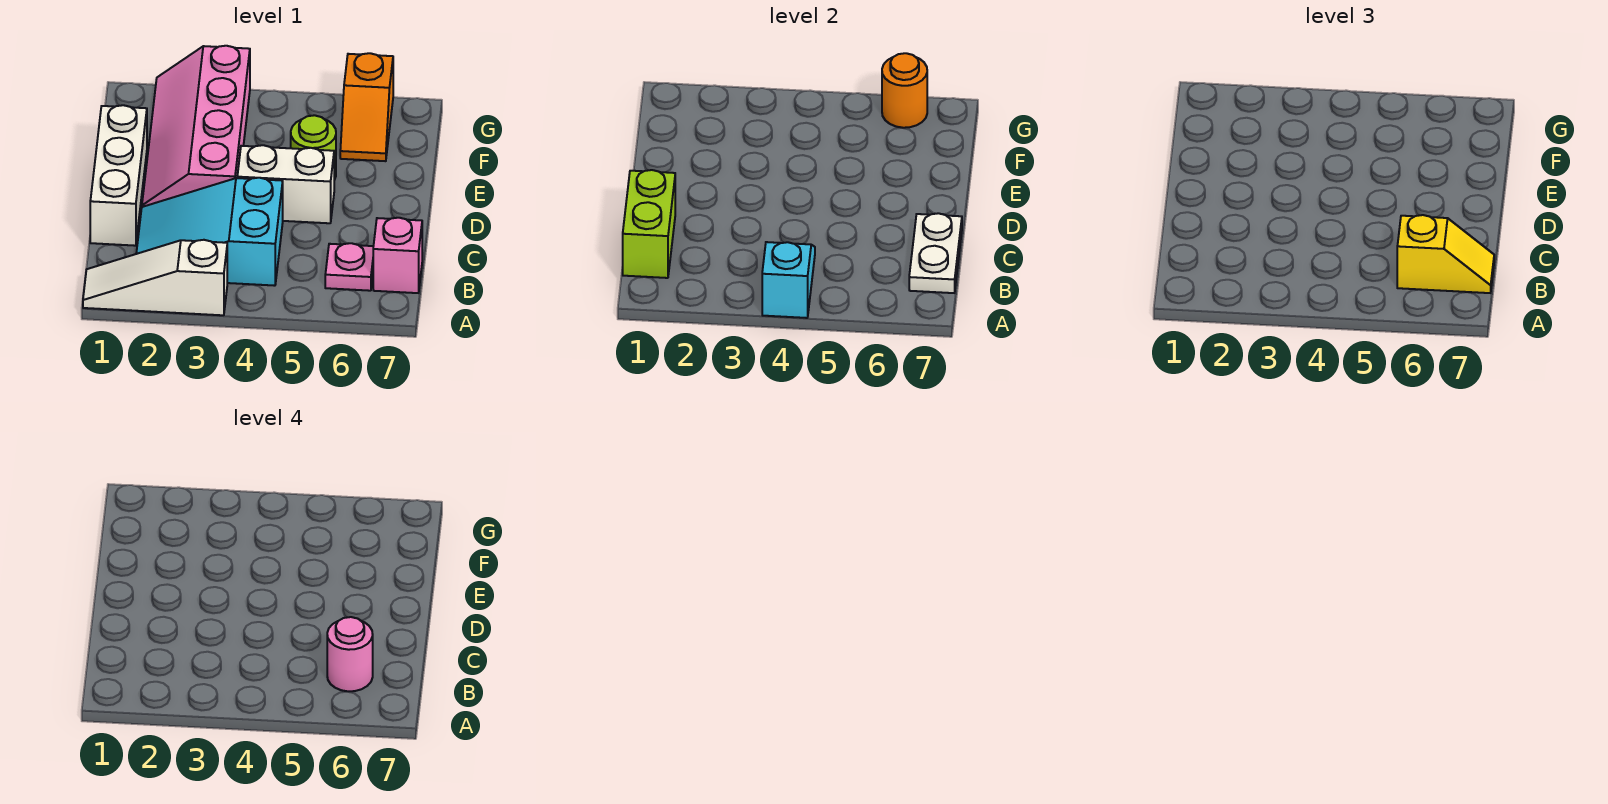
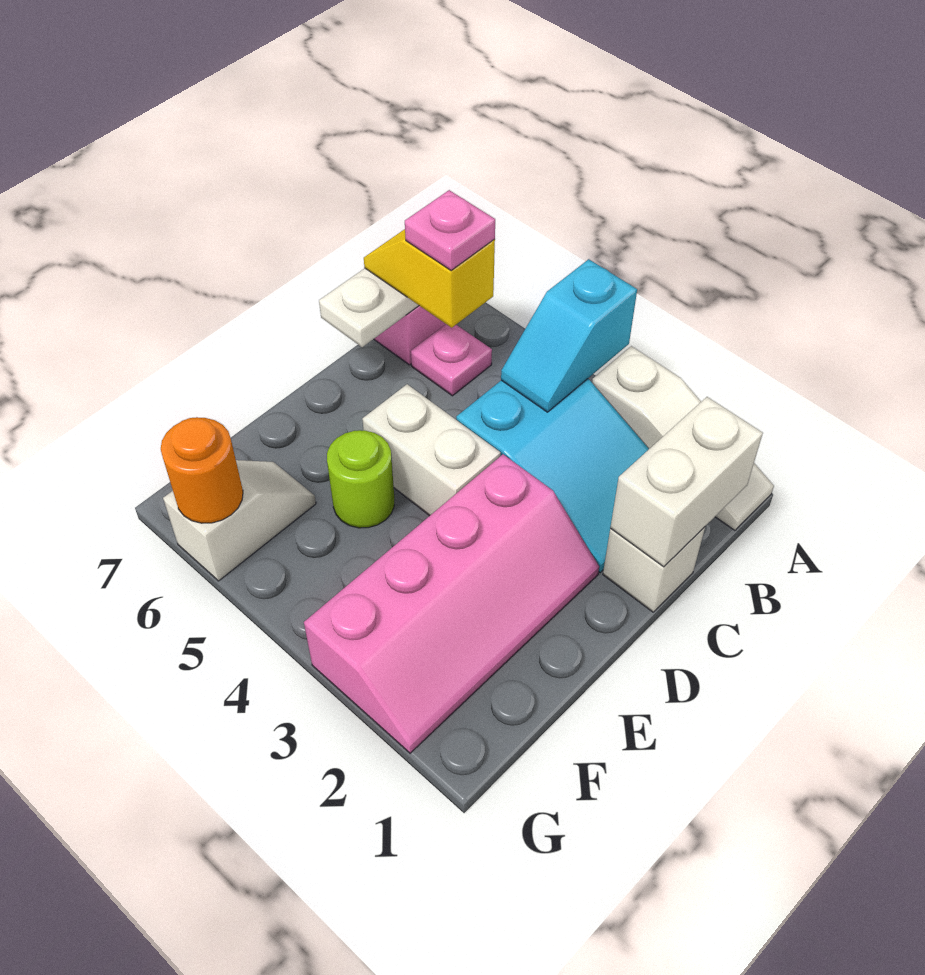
lime brick B1:C1 level 2 -> white brick B1:C1 level 2
pink round brick B6 level 4 -> pink plate B6 level 4
white brick C1:E1 level 1 -> white brick C1 level 1
orange slope F6:G6 level 1 top G -> white slope F6:G6 level 1 top G

